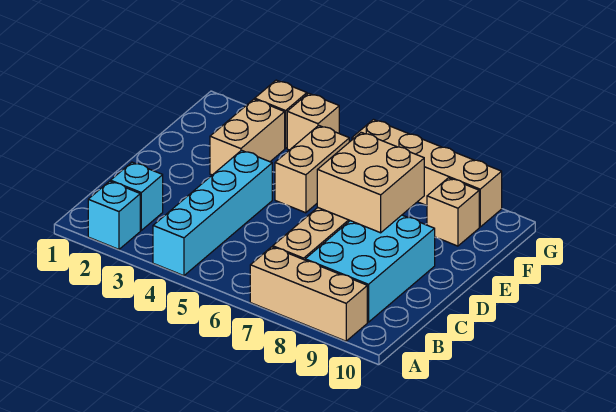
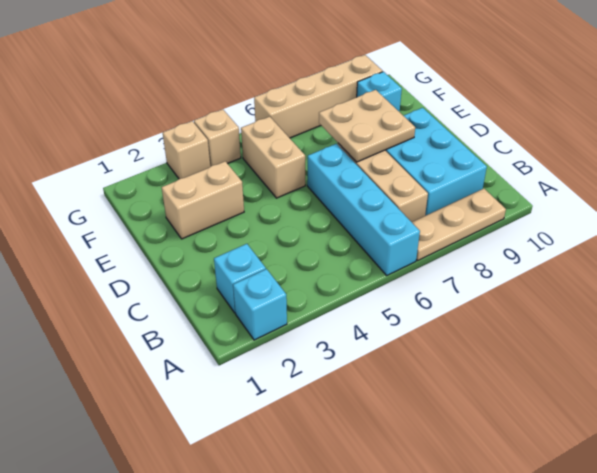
cyan brick A4:D4 level 1 -> cyan brick A6:D6 level 1
tan brick A7:A9 level 1 -> tan plate A7:A9 level 1
tan brick D7:E8 level 2 -> tan plate D7:E8 level 2
tan brick E3:F3 level 1 -> tan brick E2:E3 level 1
tan brick F9 level 1 -> cyan brick F9 level 1

